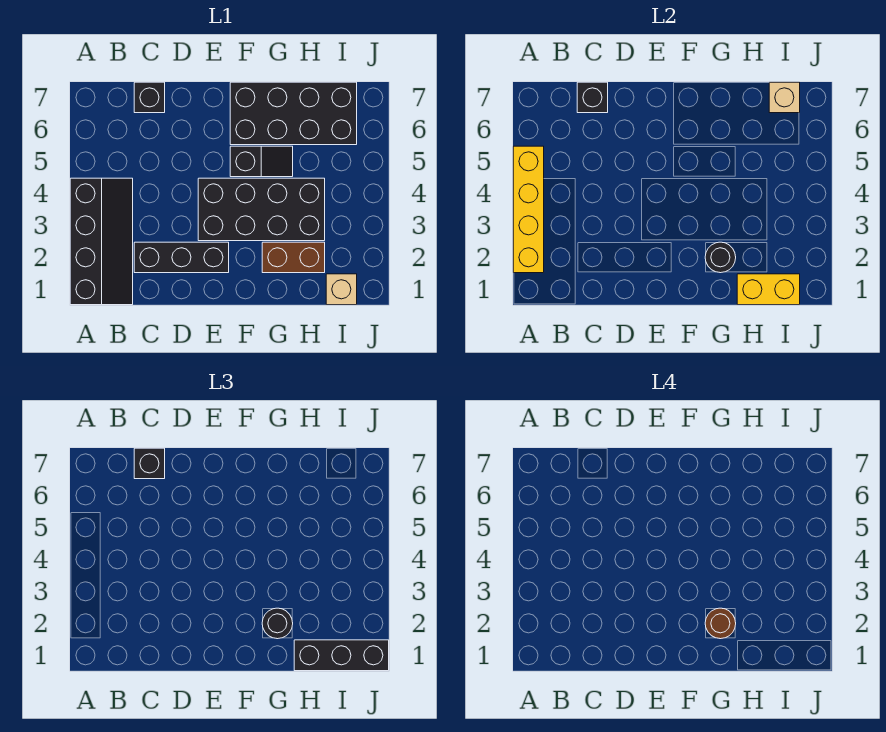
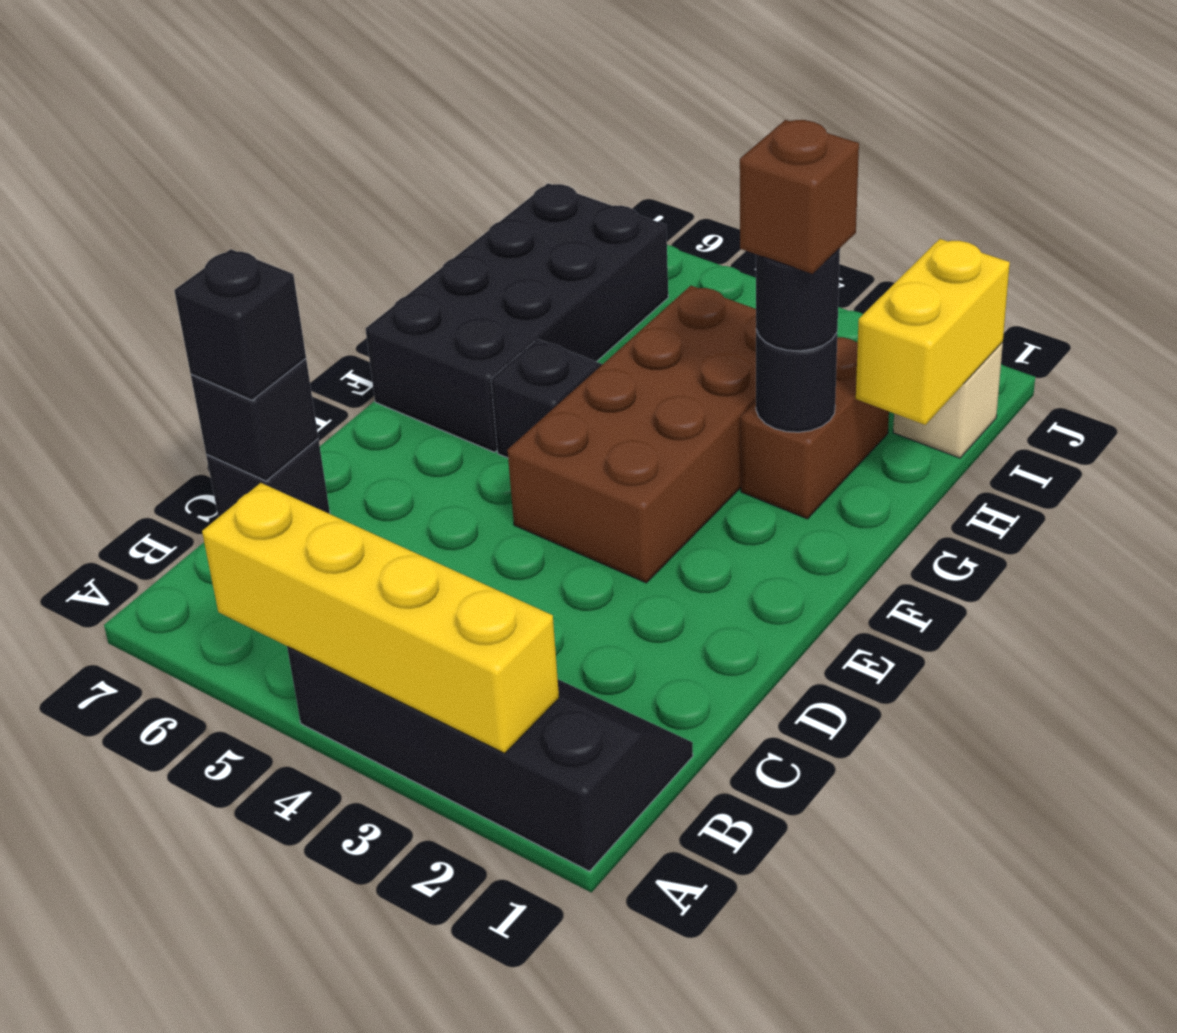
black brick C2:E2 level 1 -> none
black brick E3:H4 level 1 -> brown brick E3:H4 level 1
brown round brick G2 level 4 -> brown brick G2 level 4
black brick H1:J1 level 3 -> none
tan brick I7 level 2 -> none

